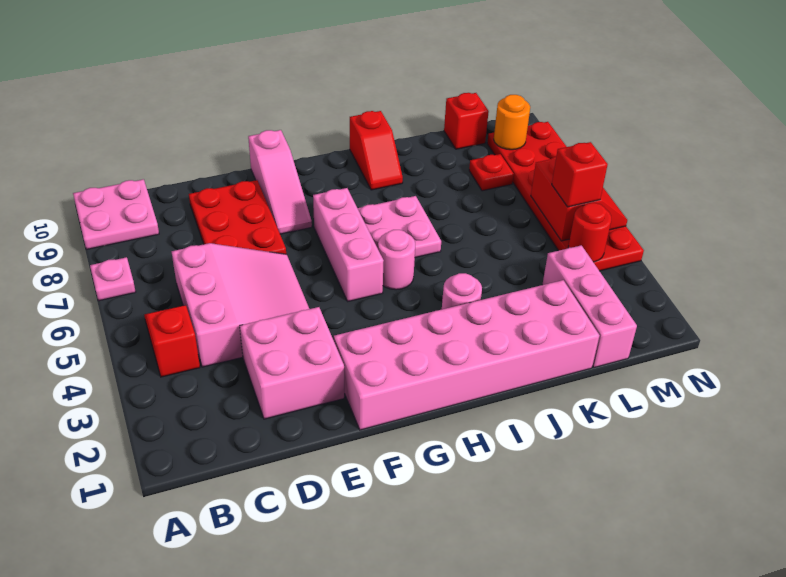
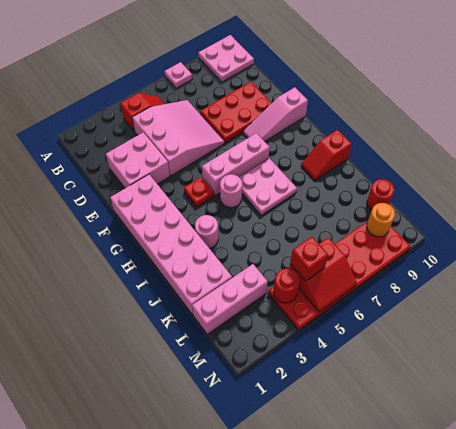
pink slope C4:E6 level 1 top C -> pink slope C4:E6 level 1 top 4
red plate L8 level 1 -> red plate G4 level 1
red brick L10 level 1 -> red round brick L10 level 1

